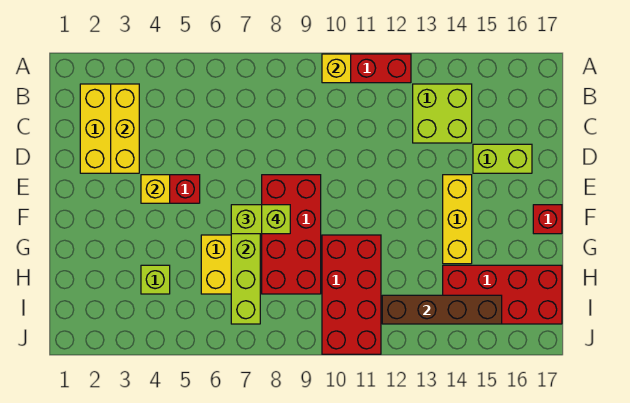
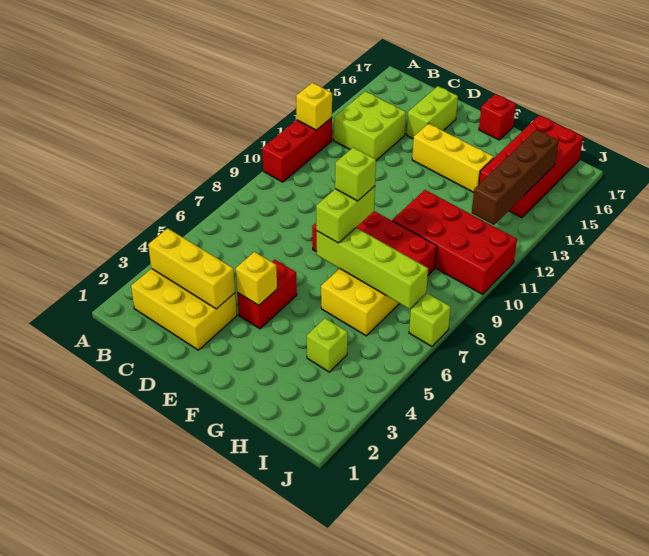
yellow brick A10 level 2 -> yellow brick A12 level 2
none -> lime brick J7 level 1

